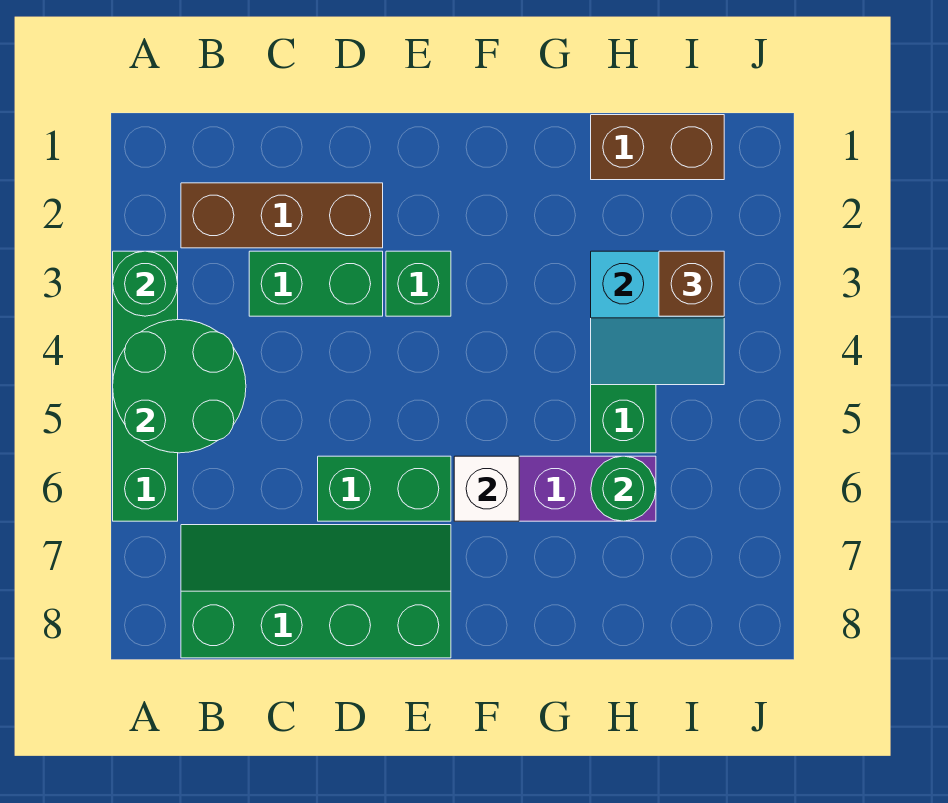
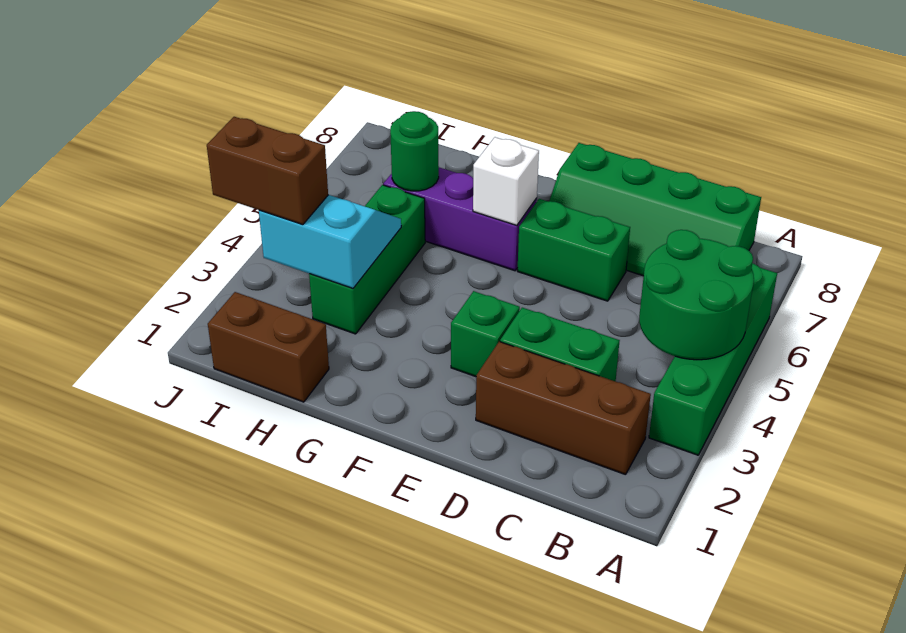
green round brick A3 level 2 -> none
brown brick I3 level 3 -> brown brick I3:J3 level 3

